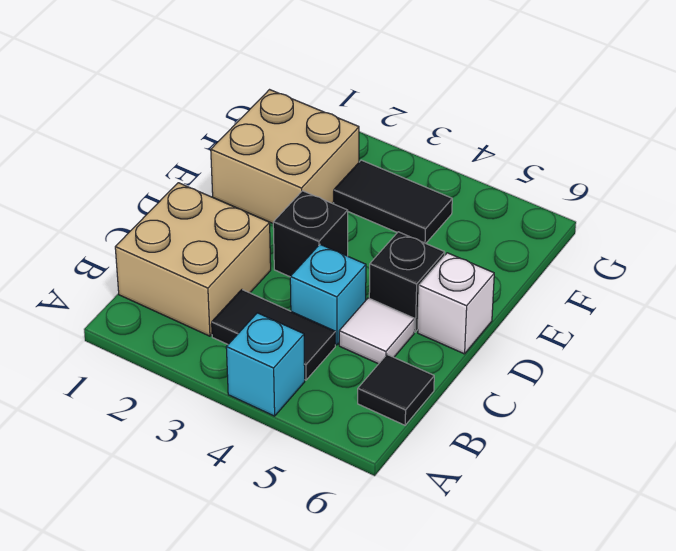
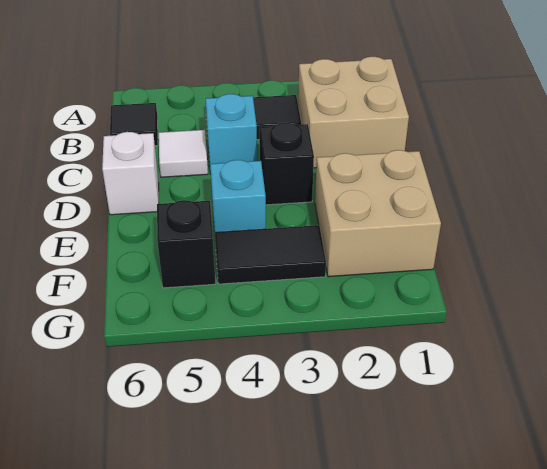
cyan brick A4 level 1 -> cyan brick E4 level 1
black brick D5 level 1 -> black brick F5 level 1

